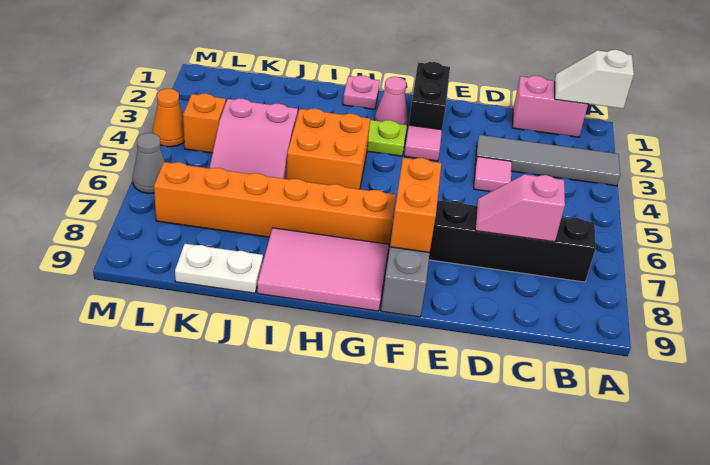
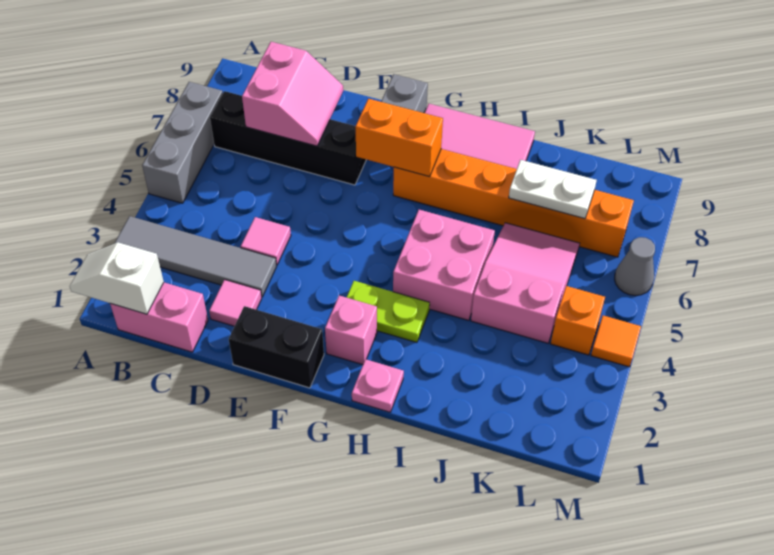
white slope A1:B1 level 2 top A -> white slope A1:B1 level 2 top B
none -> grey brick A5:A7 level 1
pink slope C7:D7 level 2 top C -> pink slope C7:D8 level 2 top C
black brick F1:F2 level 1 -> black brick E1:F1 level 1
pink tile F3 level 1 -> pink tile D2 level 1
orange brick F7:F8 level 2 -> orange brick F7:G7 level 2
pink cone G2 level 1 -> pink brick G2 level 1
orange brick H4:I5 level 1 -> pink brick H4:I5 level 1
white plate J9:K9 level 1 -> white plate J7:K7 level 2
orange cone M4 level 1 -> orange tile M4 level 1

